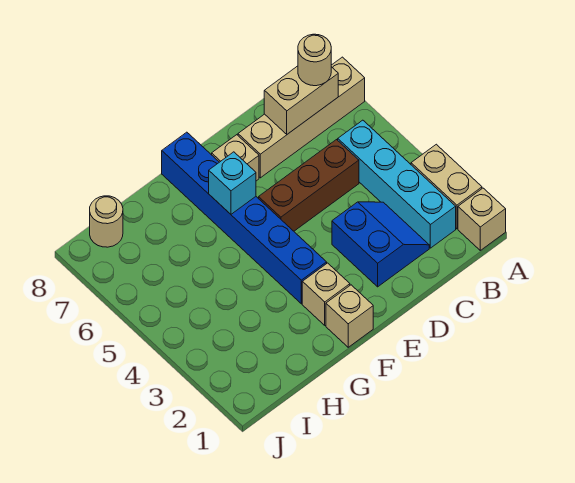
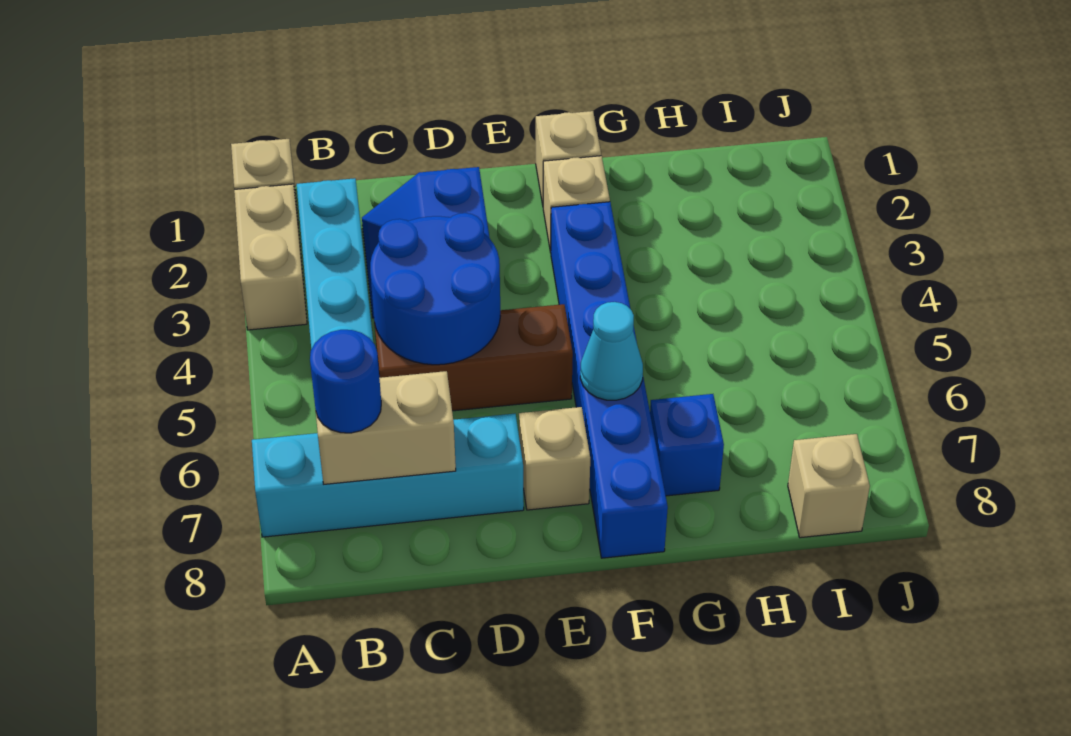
tan brick A7:D7 level 1 -> cyan brick A7:D7 level 1
tan round brick B7 level 3 -> blue round brick B7 level 3
none -> blue round brick C4:D5 level 2
cyan brick F6 level 2 -> cyan cone F6 level 2
none -> blue brick G7 level 1
tan round brick I8 level 1 -> tan brick I8 level 1

